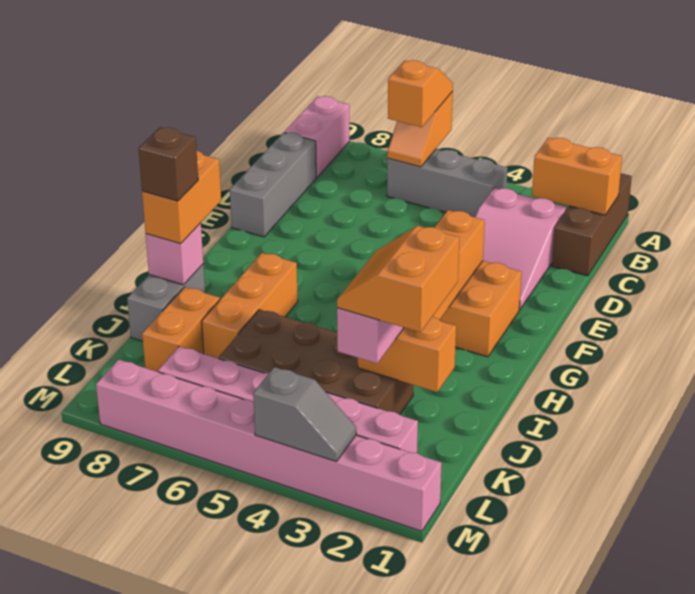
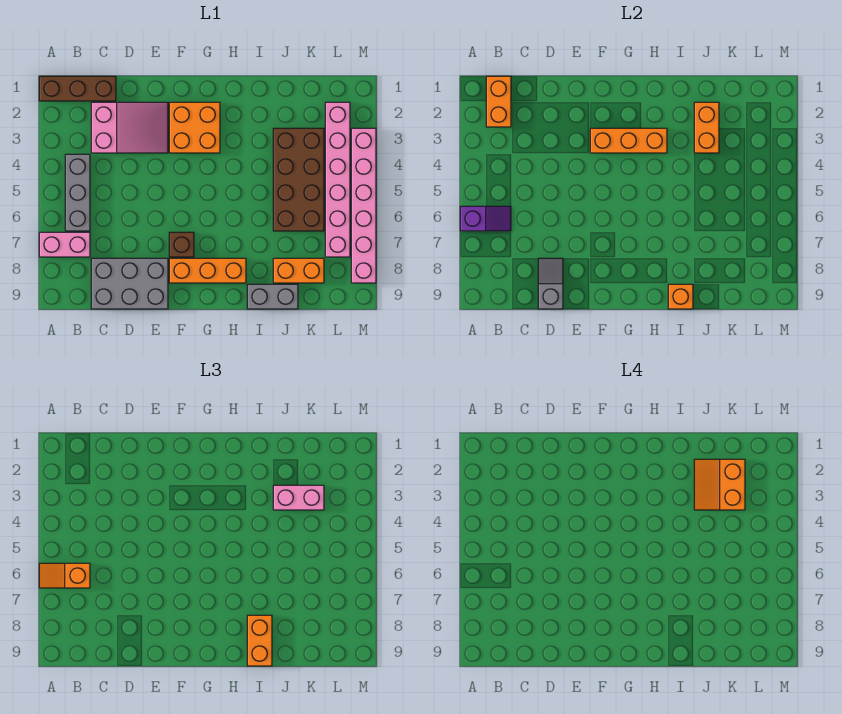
orange slope A6:B6 level 2 top A -> purple slope A6:B6 level 2 top A
pink brick A9:B9 level 1 -> pink brick A7:B7 level 1
grey brick C9:E9 level 1 -> grey brick C8:E9 level 1
orange brick H7:J7 level 1 -> orange brick F8:H8 level 1
orange brick H9:I9 level 3 -> orange brick I8:I9 level 3
pink brick I9 level 2 -> orange brick I9 level 2
brown brick I9 level 4 -> brown brick F7 level 1
orange slope J2:K3 level 4 top 2 -> orange slope J2:K3 level 4 top K
pink brick M1:M8 level 1 -> pink brick M3:M8 level 1
grey slope M3:M4 level 2 top 4 -> grey slope D8:D9 level 2 top 9

